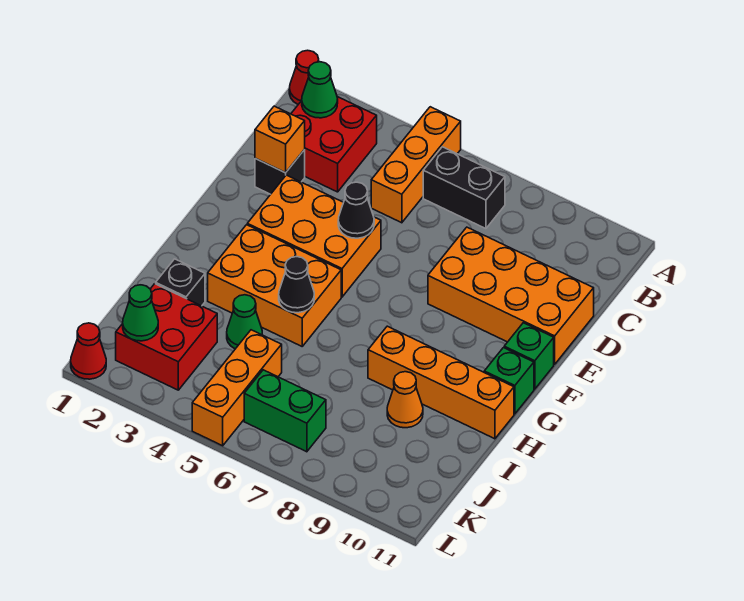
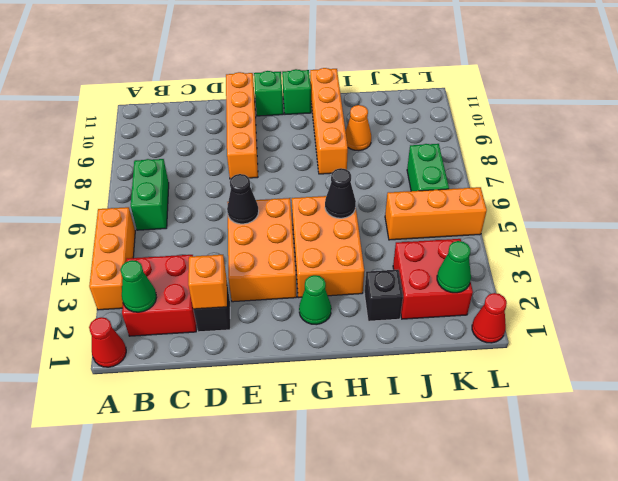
orange brick A5:C5 level 1 -> orange brick A3:A5 level 1
black brick B6:B7 level 1 -> green brick B6:B7 level 1
orange brick D8:E11 level 1 -> orange brick E8:E11 level 1
green cone I4 level 1 -> green cone G2 level 1

